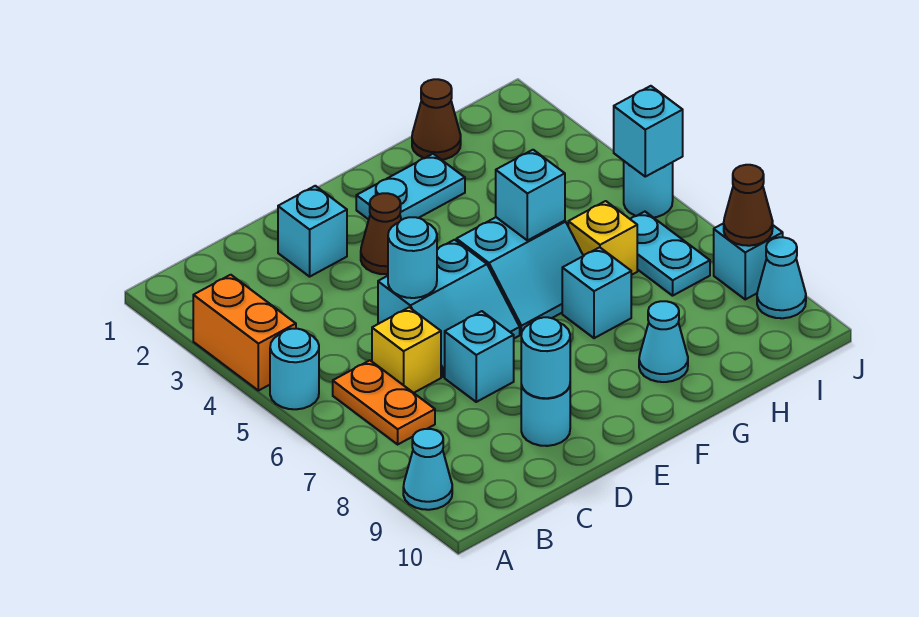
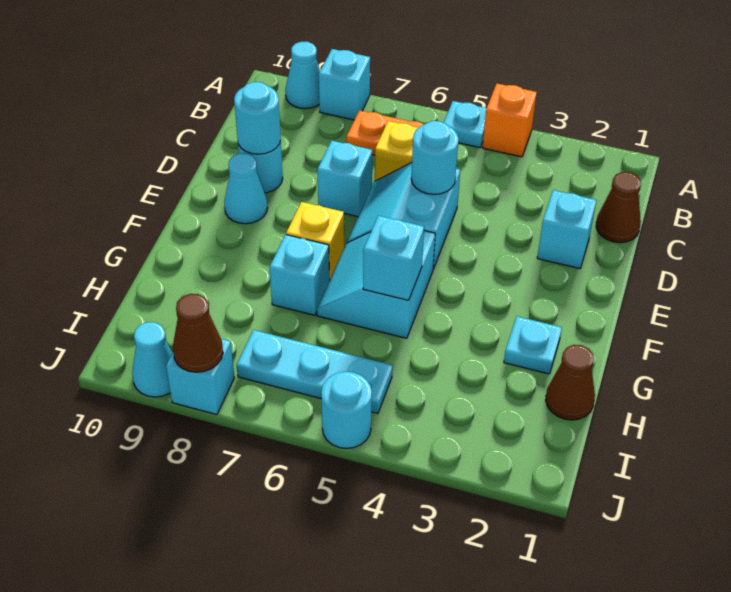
orange brick A3:A4 level 1 -> orange brick A4 level 1
cyan round brick A5 level 1 -> cyan plate A5 level 1
brown cone E3 level 1 -> brown cone C1 level 1
cyan plate F2:G2 level 1 -> cyan plate G2 level 1
cyan cone G9 level 1 -> cyan cone E9 level 1
yellow brick H6 level 1 -> yellow brick F7 level 1
cyan plate I6:I7 level 1 -> cyan plate I5:I7 level 1
cyan brick J5 level 2 -> cyan brick A8 level 1

